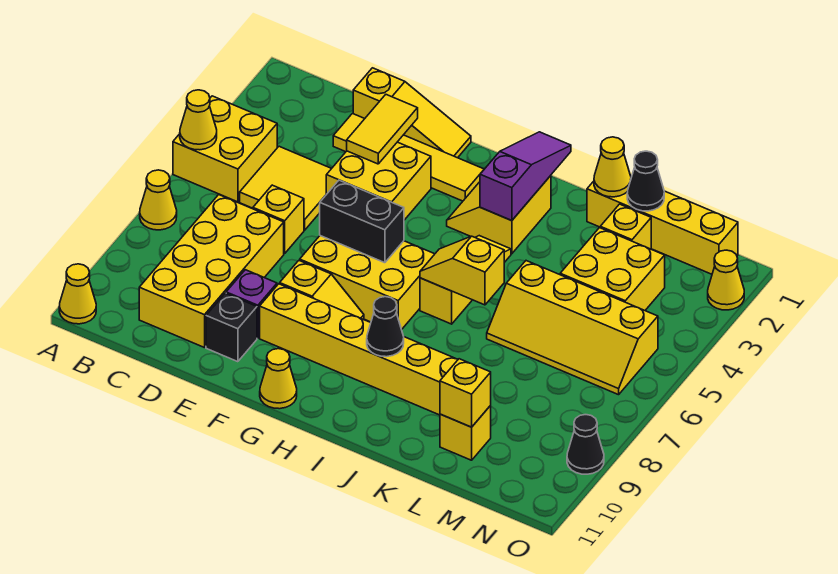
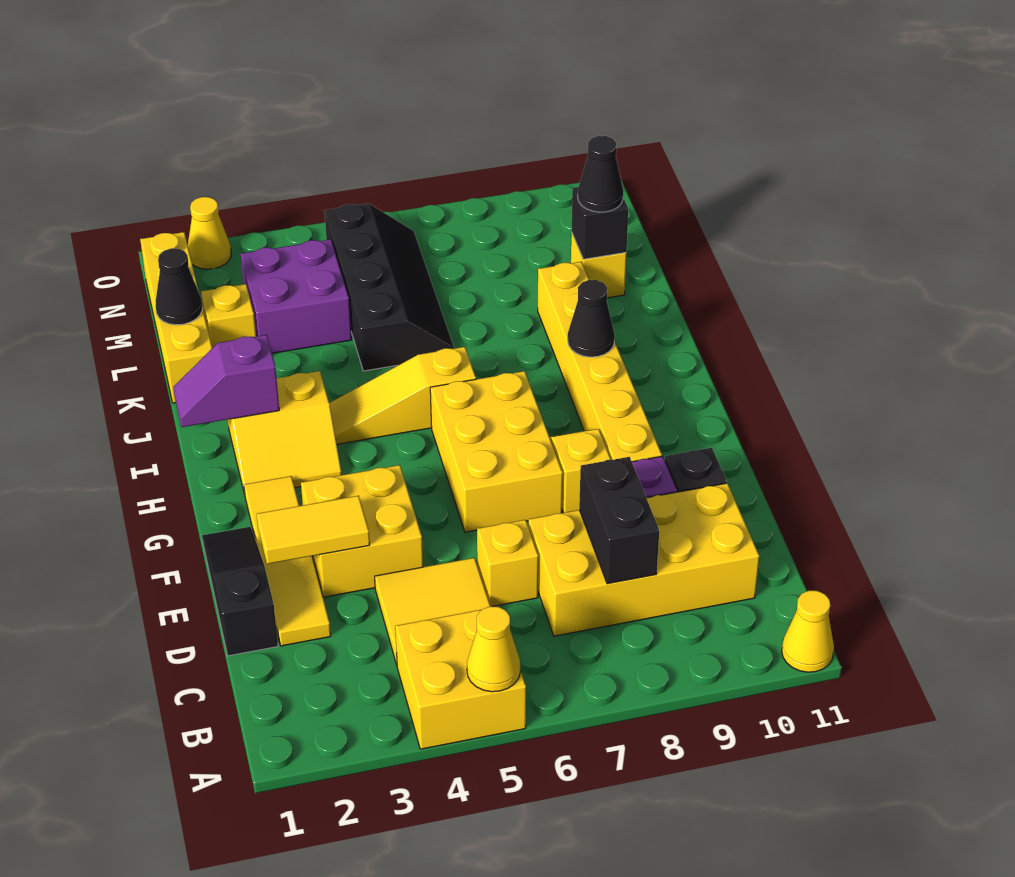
yellow cone A7 level 1 -> none
yellow slope D1:F1 level 1 top D -> black slope D1:F1 level 1 top D
black brick F6:G6 level 2 -> black brick C8:D8 level 2
yellow cone G11 level 1 -> none
purple slope I1:I3 level 2 top 3 -> purple slope I1:I2 level 2 top 2
yellow slope I6:J6 level 2 top J -> none
yellow cone K1 level 2 -> none
yellow slope K5:N6 level 1 top 5 -> black slope K5:N6 level 1 top 5
yellow brick L3:M4 level 1 -> purple brick L3:M4 level 1
yellow brick L10 level 2 -> black brick L10 level 2
black cone O9 level 1 -> black cone L10 level 3

